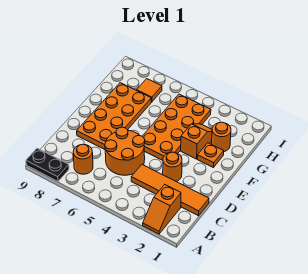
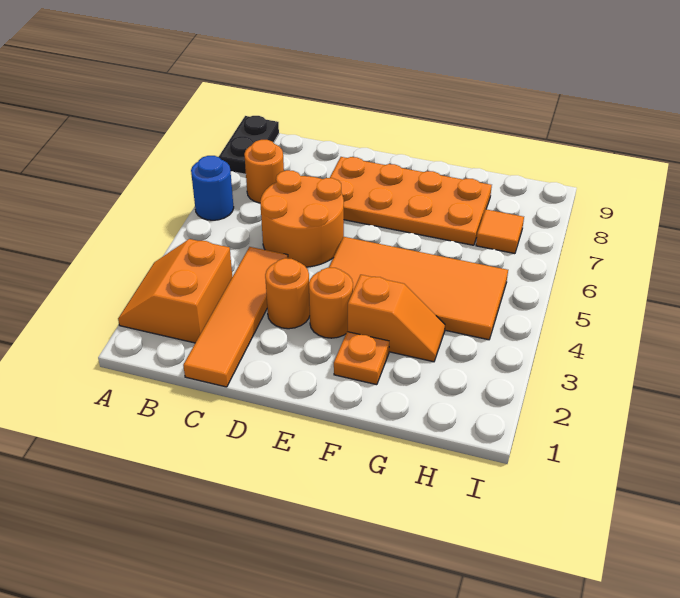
orange slope A2:B2 level 1 top B -> orange slope A2:B3 level 1 top B
none -> blue round brick A6 level 1
orange plate E4:H5 level 1 -> orange tile E4:H5 level 1
orange round brick G2 level 1 -> orange round brick E3 level 1

